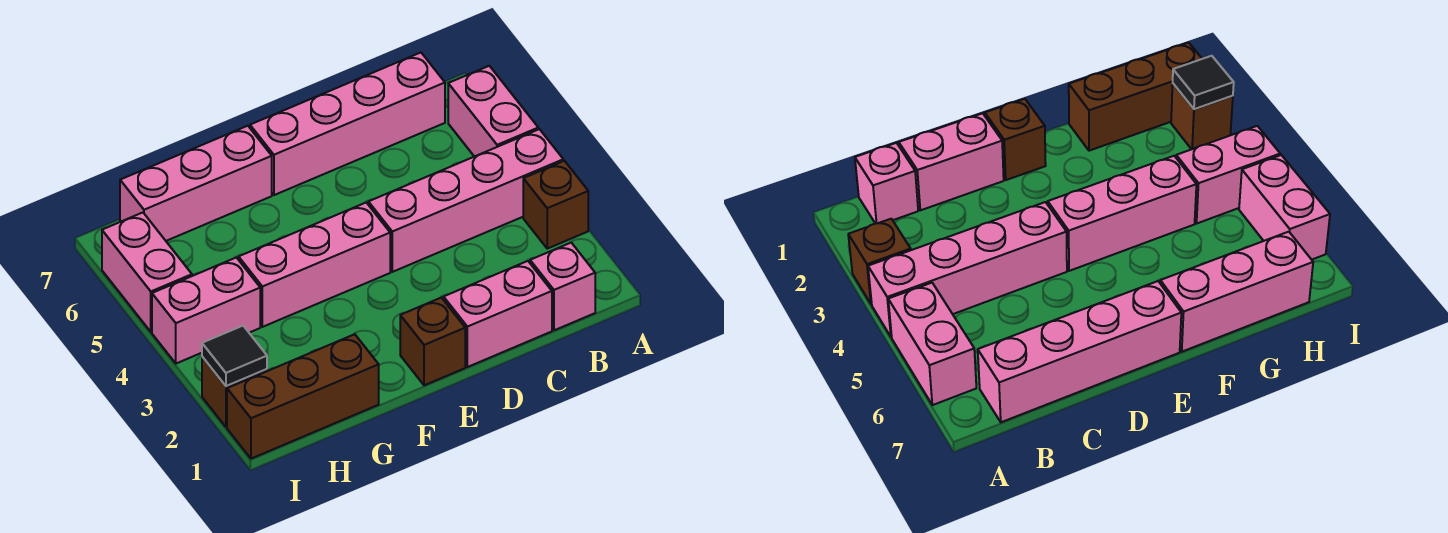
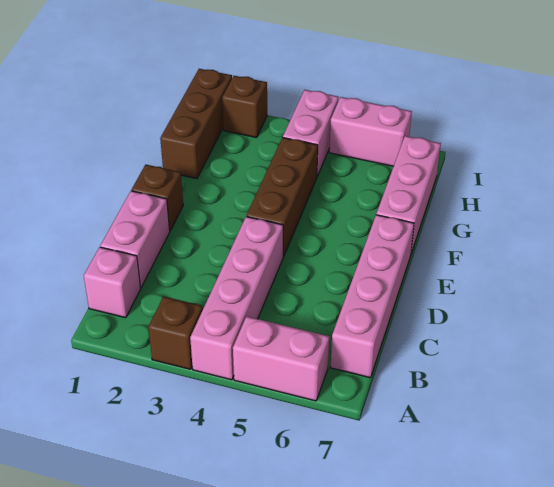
pink brick E4:G4 level 1 -> brown brick E4:G4 level 1
black tile I2 level 2 -> none

